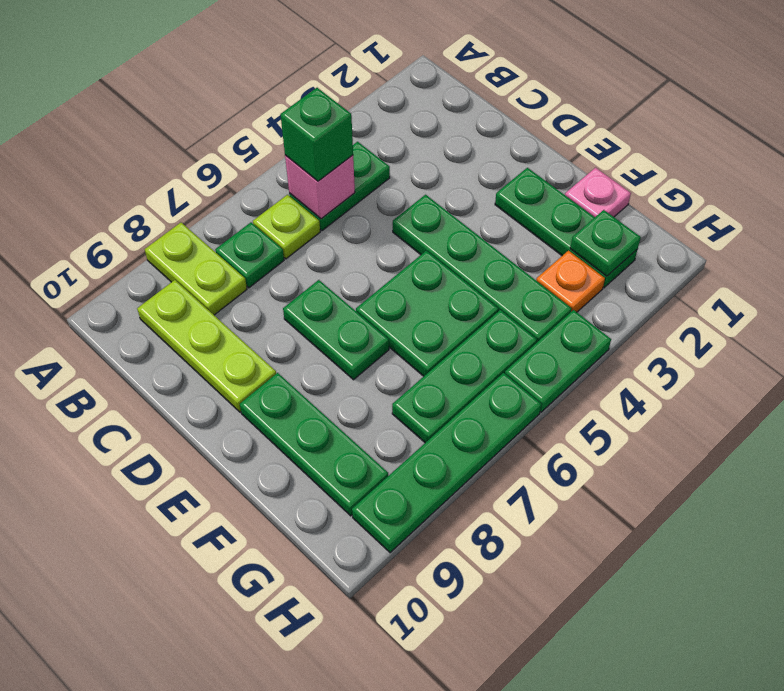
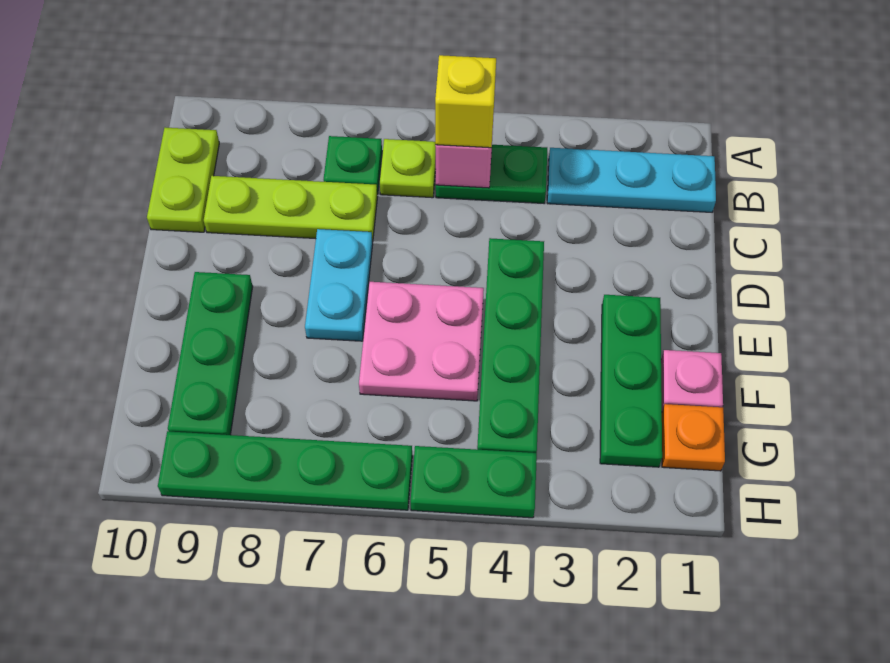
lime plate A8:B8 level 1 -> lime plate B10:C10 level 1
none -> cyan plate B1:B3 level 1
green brick B5 level 3 -> yellow brick B5 level 3
lime plate B9:D9 level 1 -> lime plate C7:C9 level 1
green plate D7:E7 level 1 -> cyan plate D7:E7 level 1
green plate E5:F6 level 1 -> pink plate E5:F6 level 1
green plate G2 level 2 -> none
orange plate G3 level 1 -> orange plate G1 level 1
green plate G5:G7 level 1 -> none

